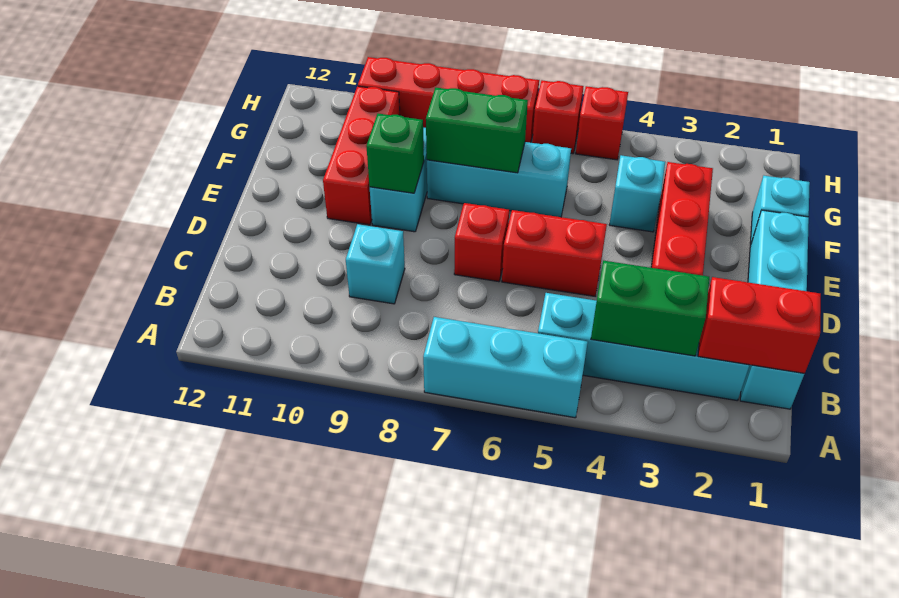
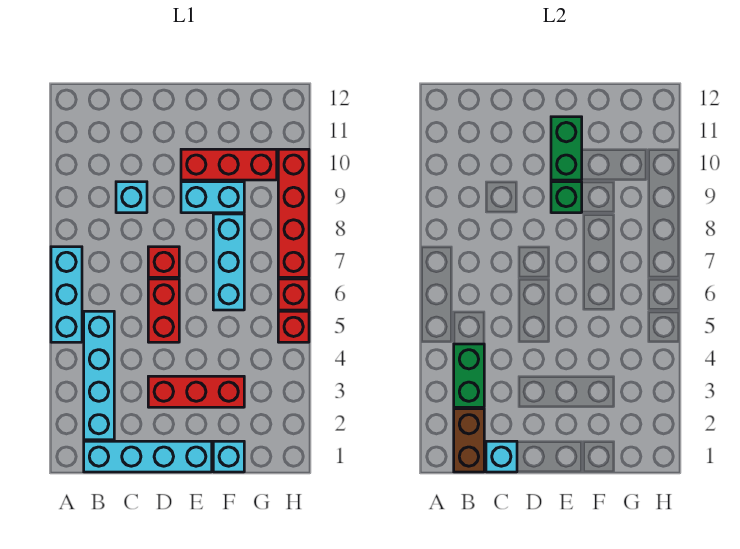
red brick B1:B2 level 2 -> brown brick B1:B2 level 2
cyan brick F4 level 1 -> cyan brick C1 level 2
green brick F7:F8 level 2 -> green brick E10:E11 level 2

